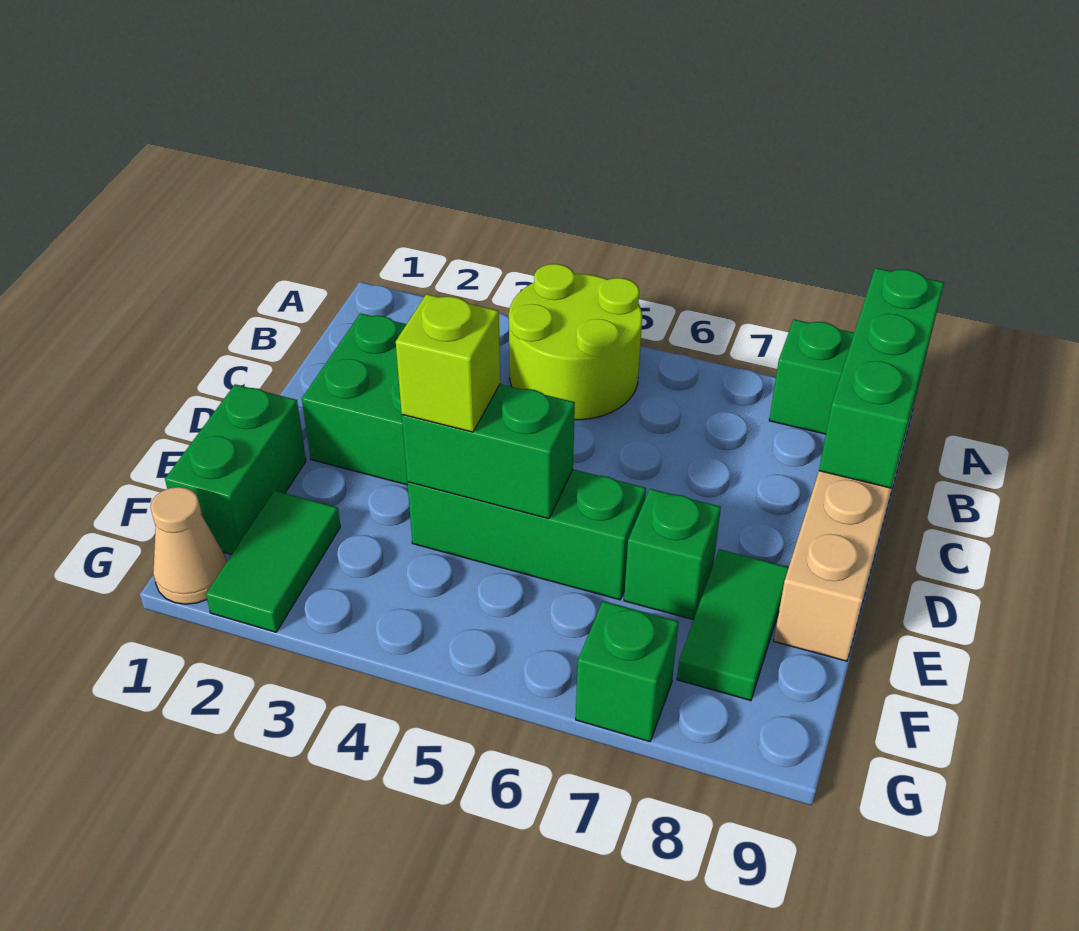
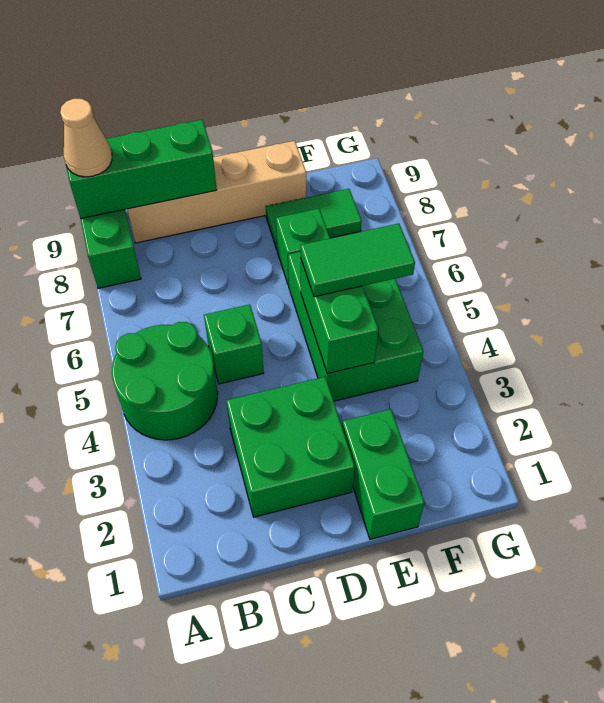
lime round brick A4:B5 level 1 -> green round brick A4:B5 level 1
green brick E1:F1 level 1 -> green brick E1:E2 level 1
green brick E4:E6 level 1 -> green brick E4:F6 level 1
lime brick E4 level 3 -> none
green tile F2:G2 level 1 -> green tile E5:F5 level 3
tan cone G1 level 1 -> tan cone A9 level 3
green brick G7 level 1 -> green brick C5 level 1

